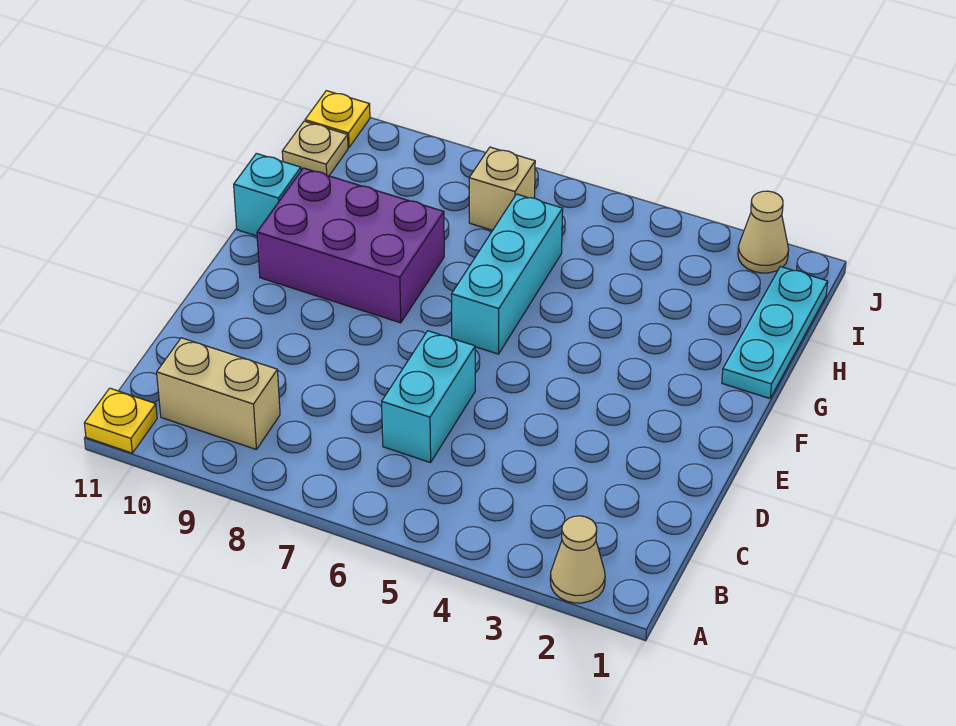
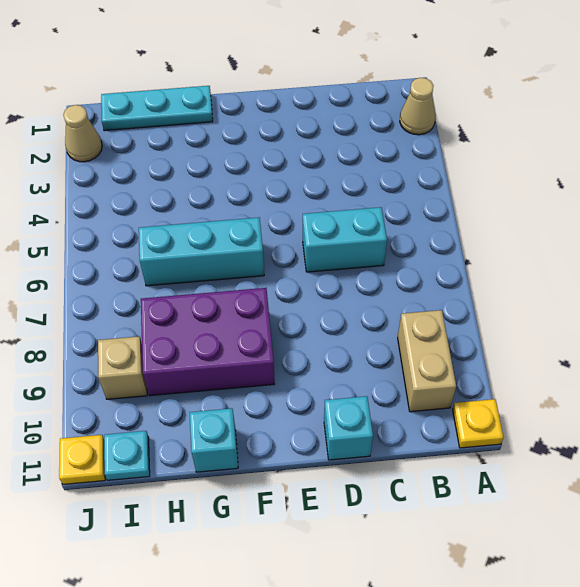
none -> cyan brick D11 level 1
purple brick F8:G10 level 1 -> purple brick F8:H9 level 1
tan brick I7 level 1 -> tan brick I9 level 1
tan plate I11 level 1 -> cyan plate I11 level 1

